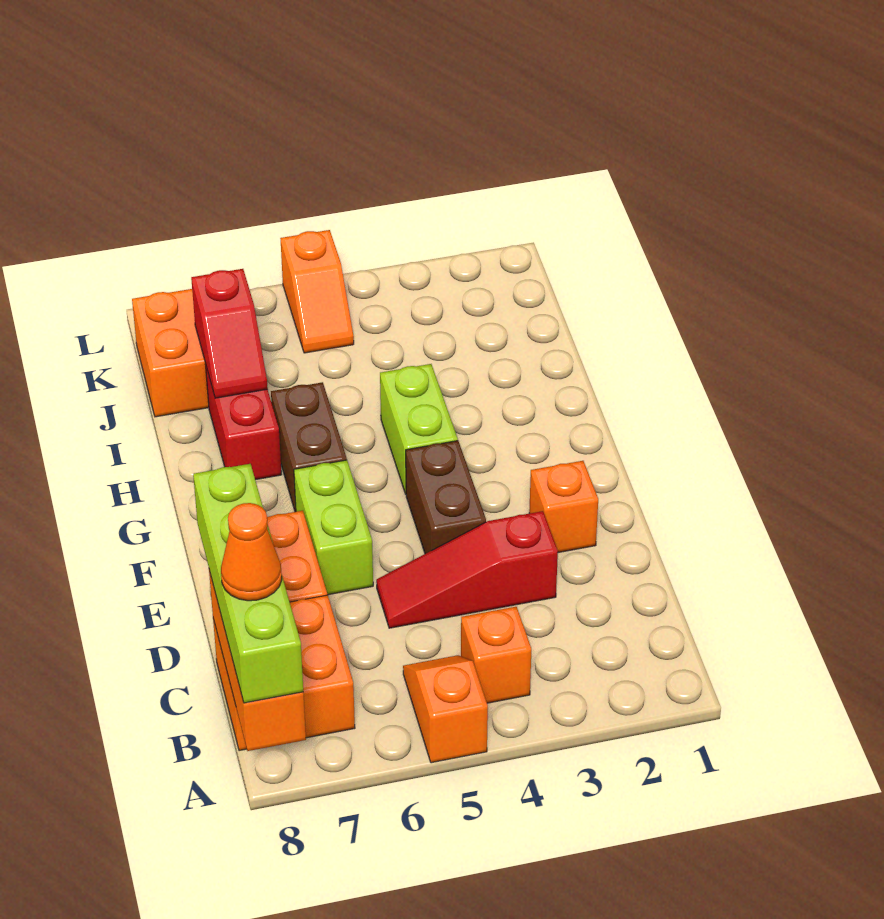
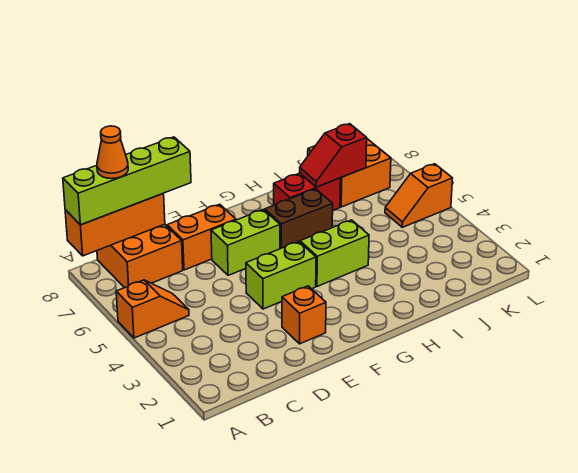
orange brick B4 level 1 -> none
red slope D3:D5 level 1 top 3 -> none
brown brick E4:F4 level 1 -> lime brick E4:F4 level 1

